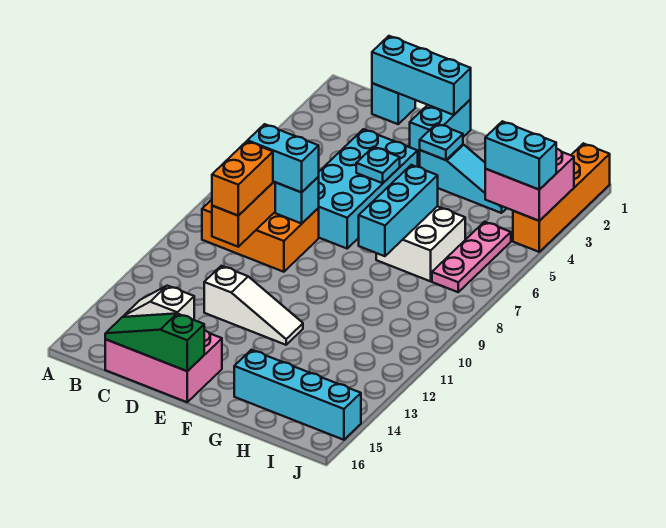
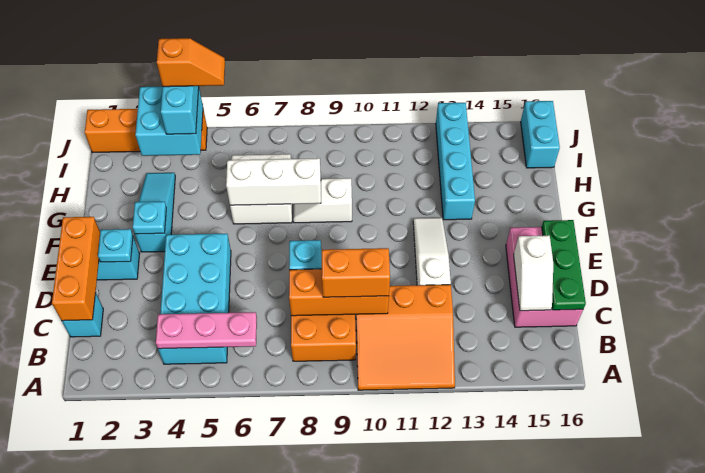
none -> orange slope A10:C12 level 1 top C
cyan brick C1:E1 level 2 -> orange brick C1:E1 level 2
cyan brick C8:D8 level 3 -> cyan brick I16:J16 level 1
green slope C16:E16 level 2 top E -> green plate C16:E16 level 2
cyan brick D4:E7 level 1 -> cyan brick B4:E5 level 1
cyan plate E5 level 2 -> cyan plate E2 level 2
cyan brick G6:G8 level 2 -> white brick G6:G8 level 2
none -> white slope G8:G9 level 1 top 9
cyan brick G15:J15 level 1 -> cyan brick G13:J13 level 1
pink brick I3:J4 level 2 -> cyan brick I3:J4 level 2
pink plate I5:I7 level 1 -> pink plate B4:B6 level 2
none -> orange slope J4:J5 level 4 top 4

